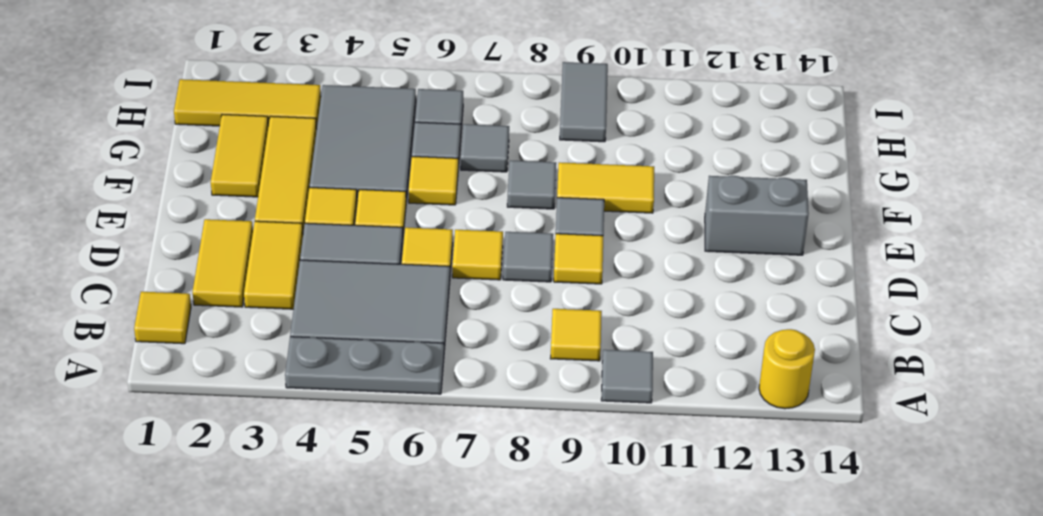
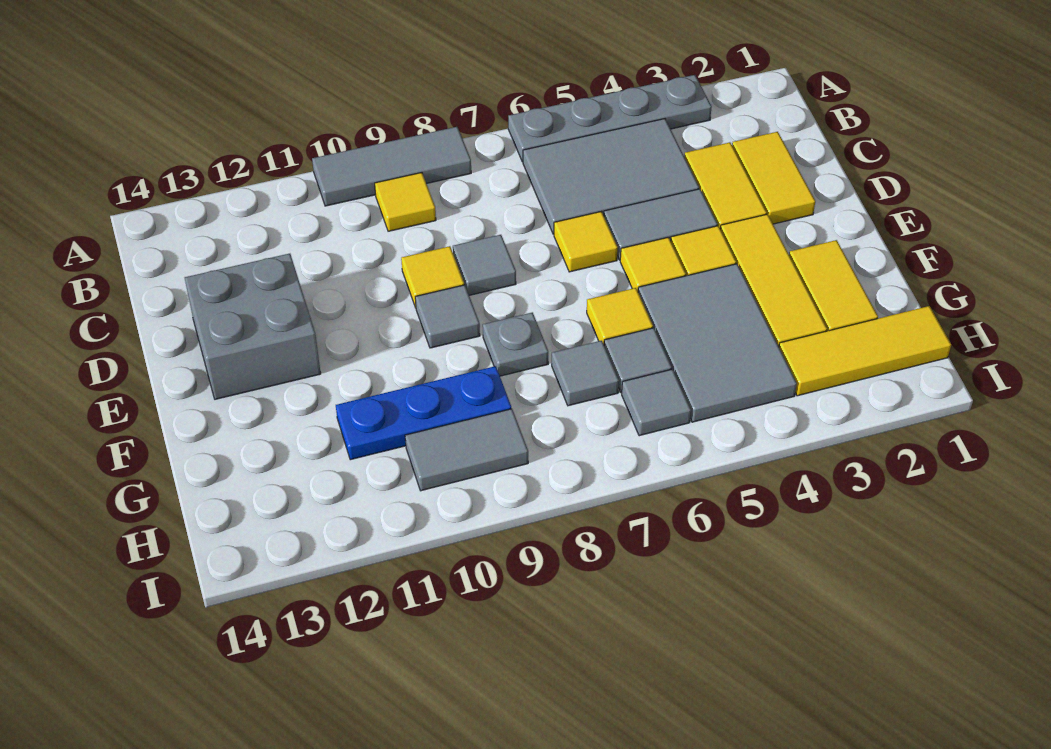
grey plate A4:A6 level 1 -> grey plate A3:A6 level 1
grey tile A10 level 1 -> grey tile A8:A10 level 1
yellow round brick A13 level 1 -> none
yellow tile B1 level 1 -> none
yellow tile D7 level 1 -> none
grey brick E12:E13 level 1 -> grey brick D12:E13 level 1
grey tile F8 level 1 -> grey plate F8 level 1
yellow tile F9:F10 level 1 -> none
none -> blue plate G9:G11 level 1
grey tile H9:I9 level 1 -> grey tile H9:H10 level 1

